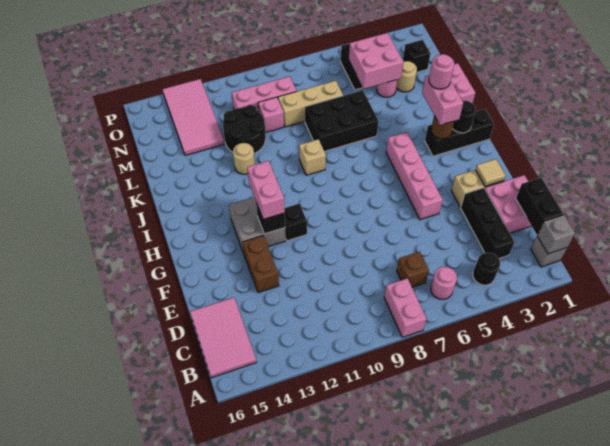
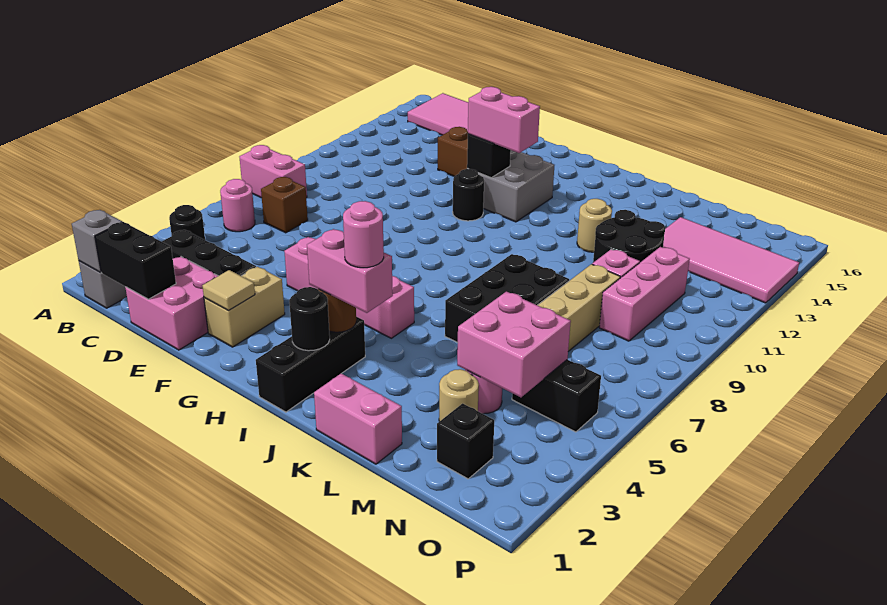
black brick G11 level 1 -> black round brick G11 level 1
tan brick J9 level 1 -> none

